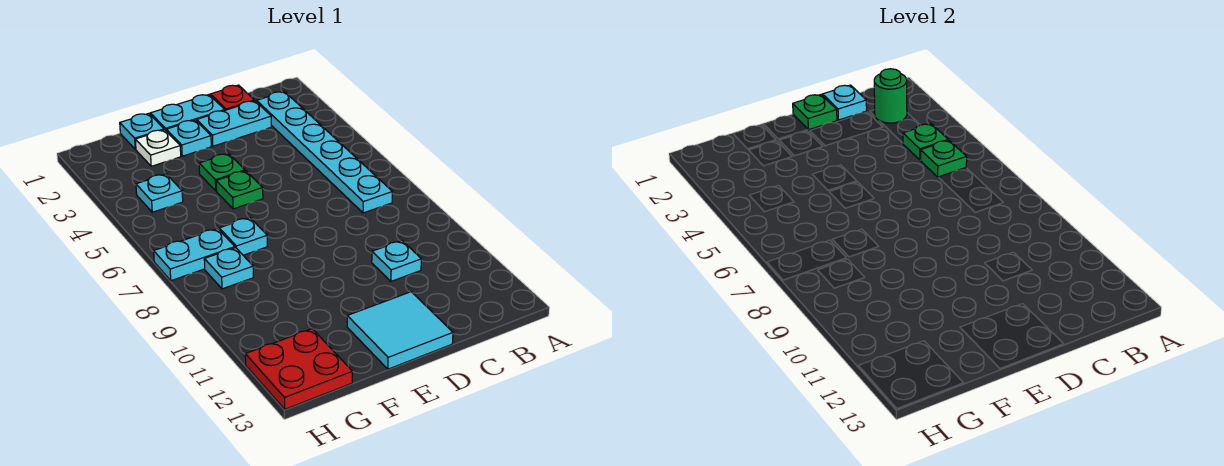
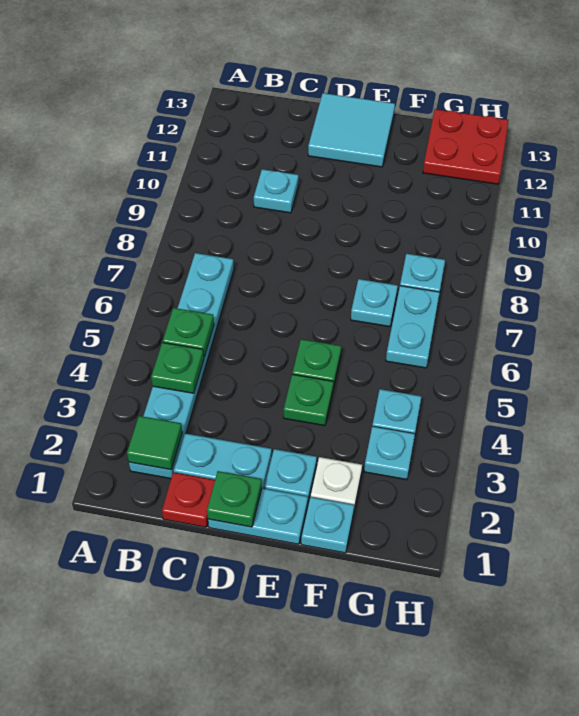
green round brick B2 level 2 -> green tile B2 level 2
cyan plate C1 level 2 -> cyan plate G3 level 1
cyan plate G7:H7 level 1 -> cyan plate G6:G7 level 1

